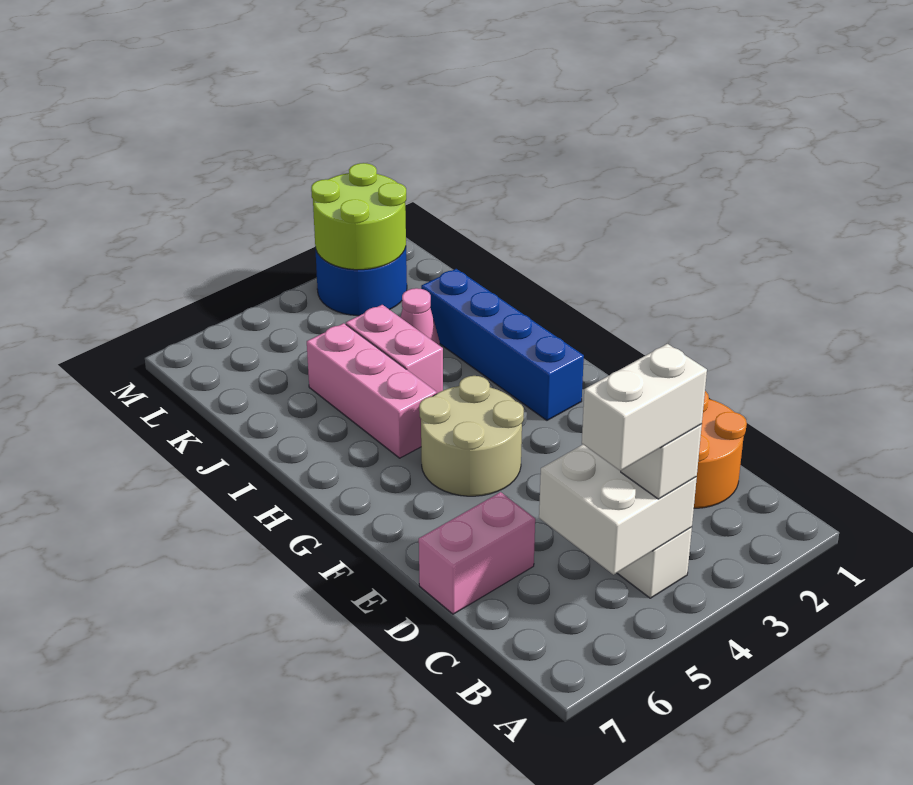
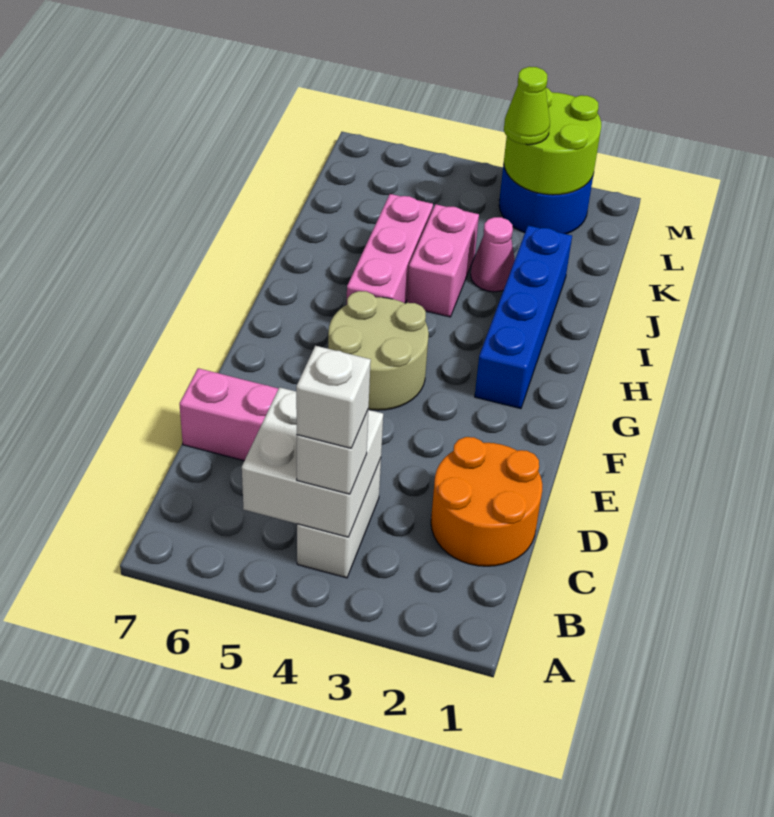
white brick B4:B5 level 4 -> white brick B4 level 4
none -> lime cone L3 level 3

